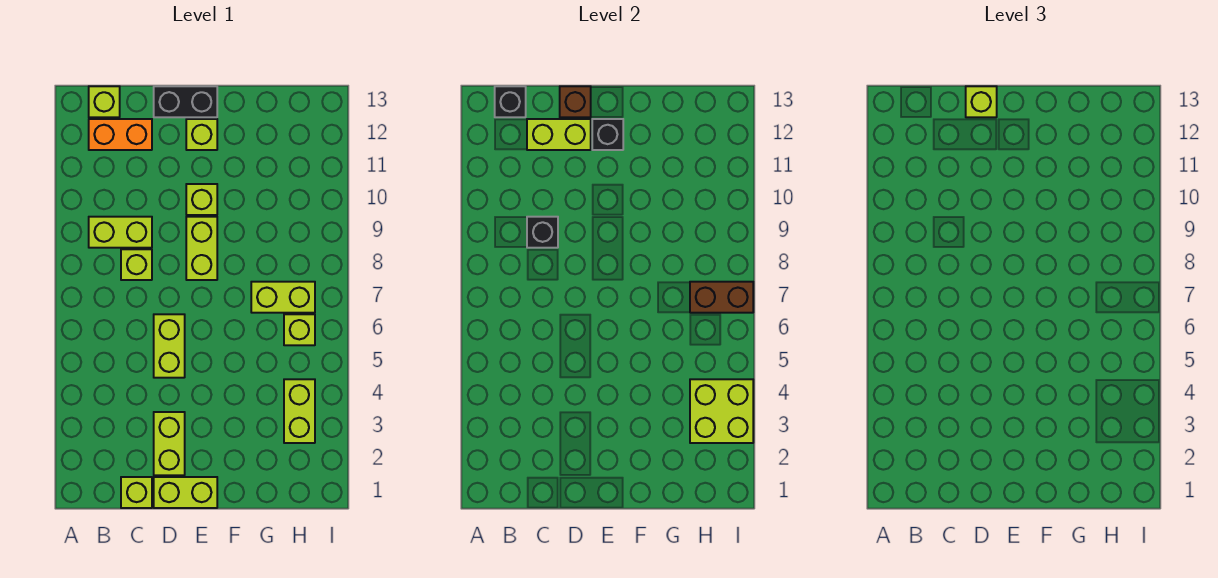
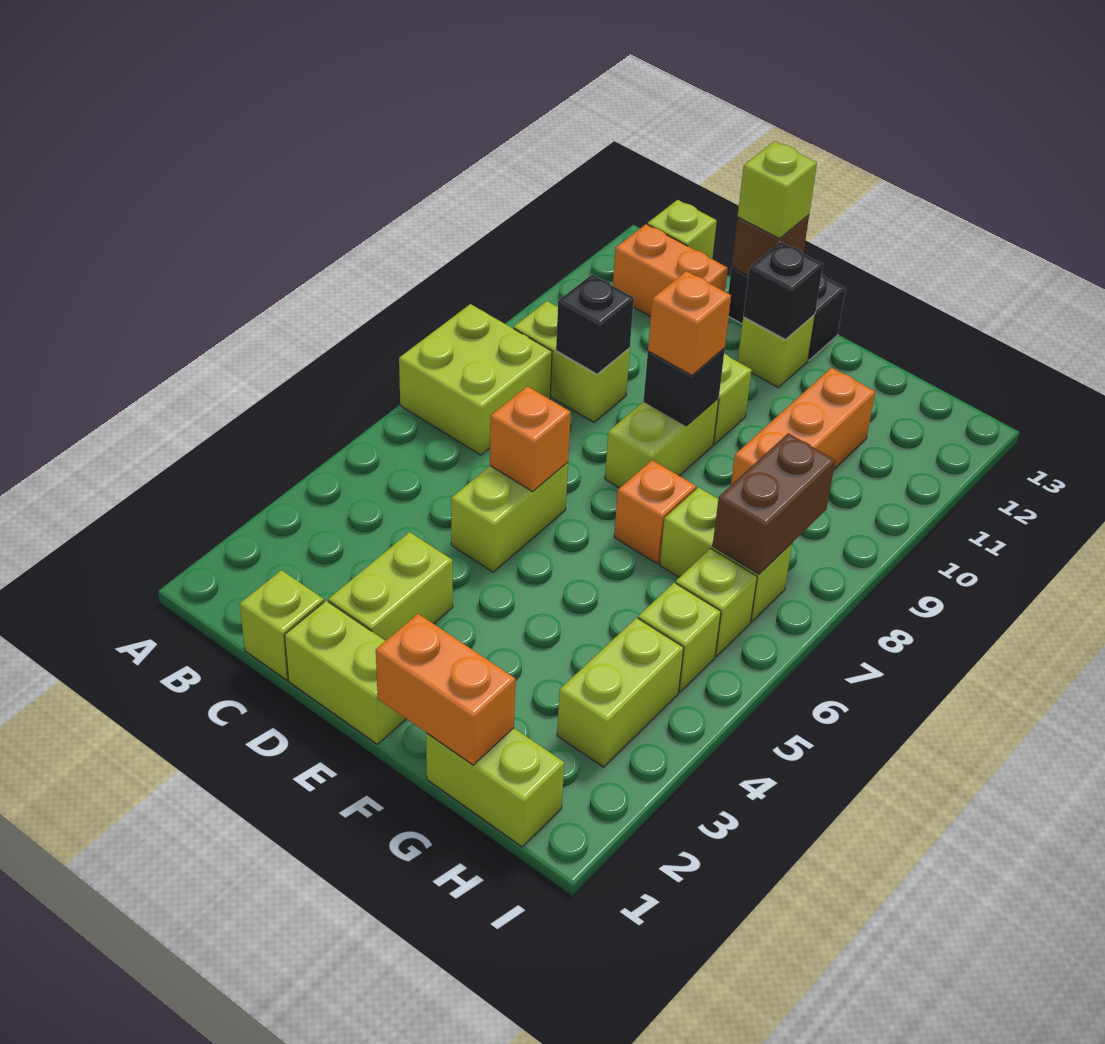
black brick B13 level 2 -> black brick E9 level 2
lime brick C8 level 1 -> lime brick H5 level 1
lime brick C12:D12 level 2 -> lime brick G1:H1 level 1
none -> orange brick D6 level 2
none -> orange brick E9 level 3
none -> orange brick F1:G1 level 2
none -> orange brick F7 level 1
none -> orange brick G9:G11 level 1
lime brick H3:I4 level 2 -> lime brick A7:B8 level 1
brown brick H7:I7 level 2 -> brown brick H7:H8 level 2

